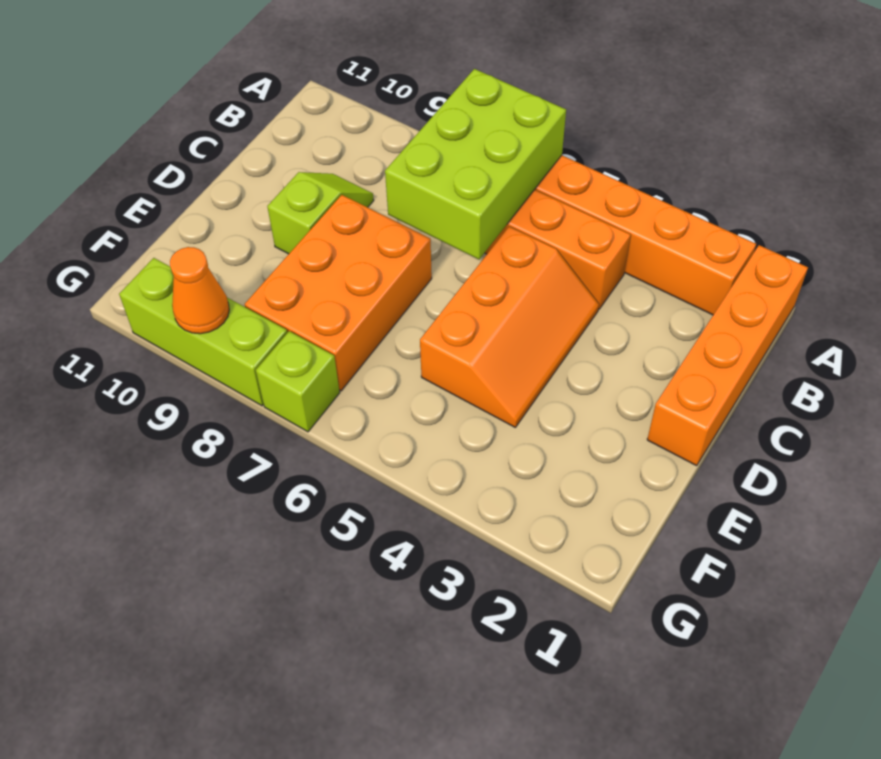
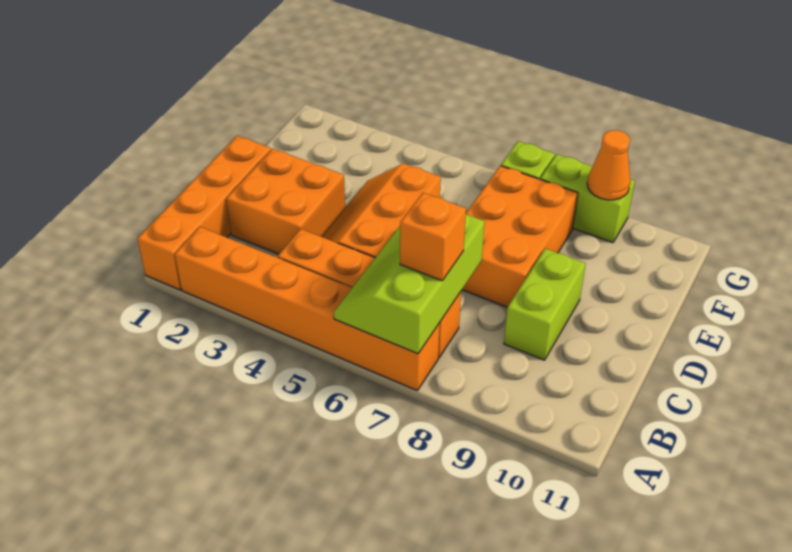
lime brick A6:C7 level 2 -> lime slope A6:C7 level 2 top 7
none -> orange brick B7 level 3
none -> orange brick C2:D3 level 1
lime slope C9:D9 level 1 top D -> lime brick C9:D9 level 1
lime brick G8:G10 level 1 -> lime brick G8:G9 level 1

